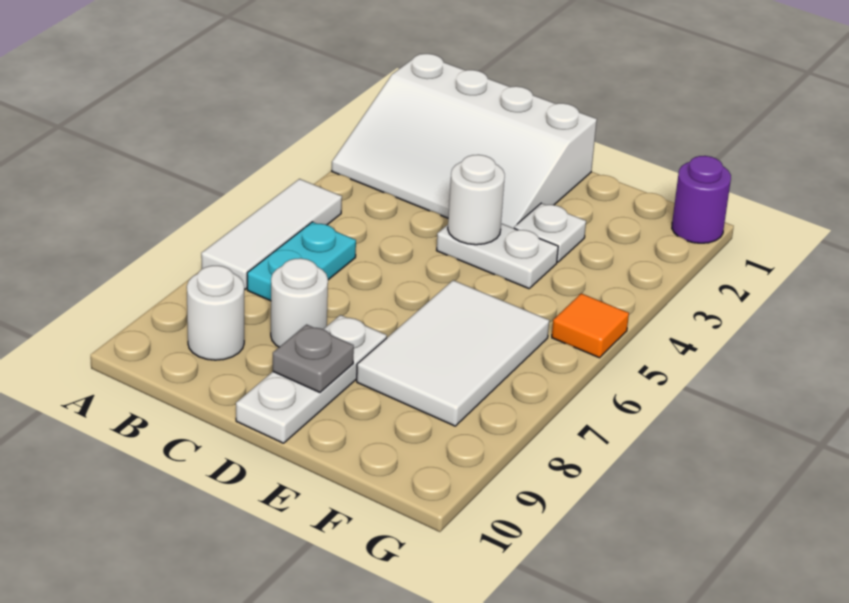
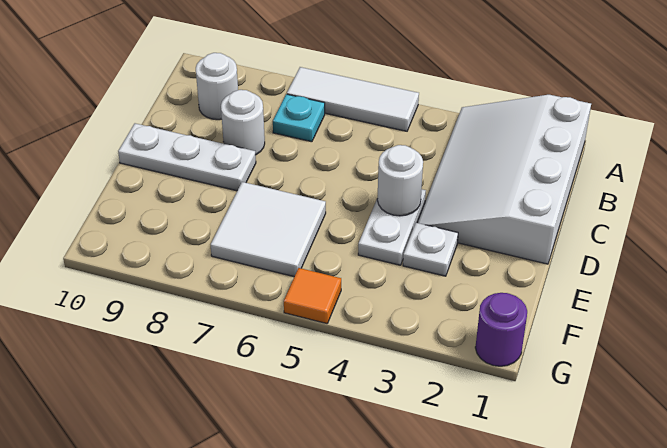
cyan plate B6:B7 level 1 -> cyan plate B7 level 1
grey plate D9 level 2 -> none
white tile E6:F8 level 1 -> white tile E6:F7 level 1

